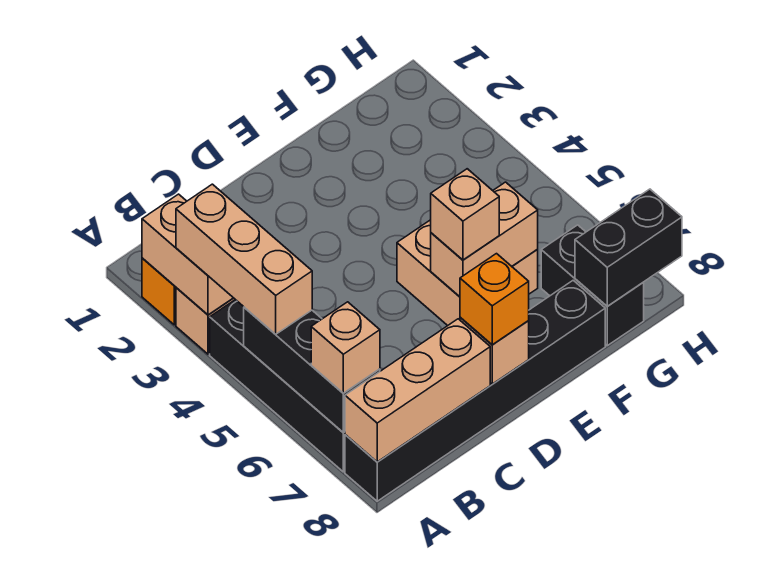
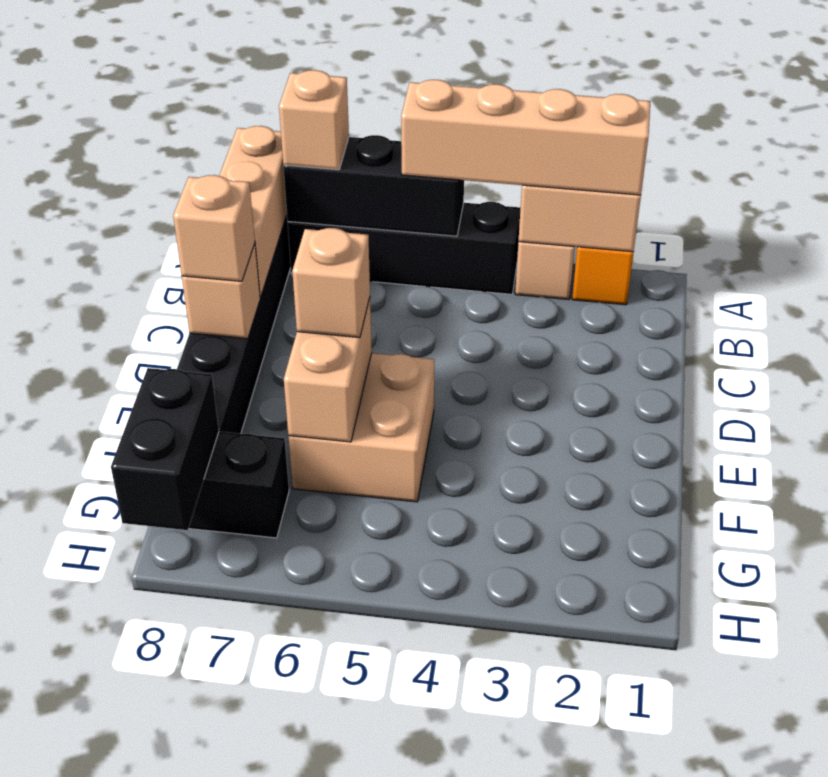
tan brick A3:A5 level 3 -> tan brick A2:A5 level 3
orange brick D8 level 3 -> tan brick D8 level 3

